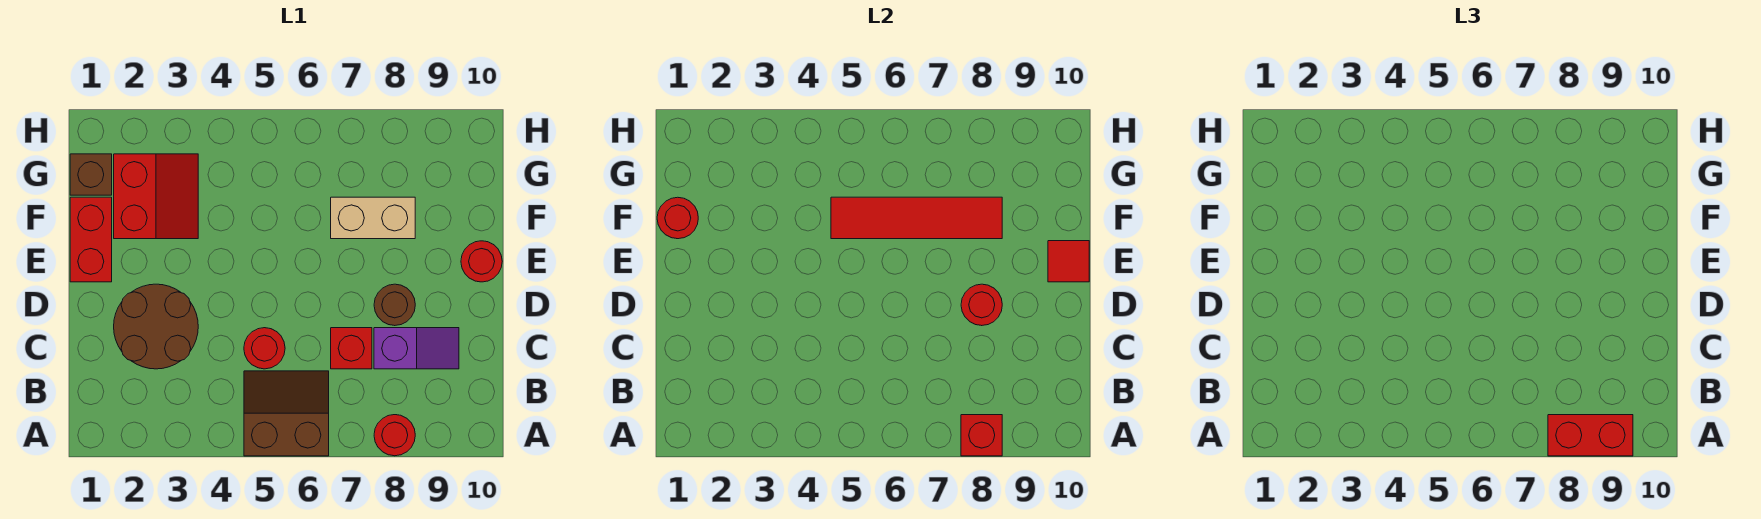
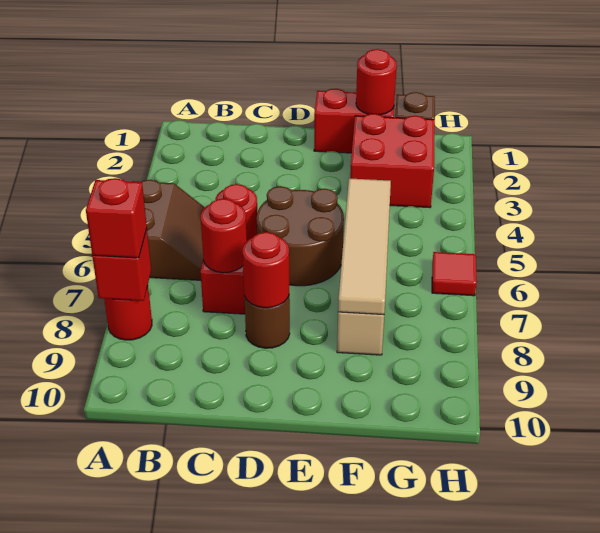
red brick A8:A9 level 3 -> red brick A8 level 3
brown round brick C2:D3 level 1 -> brown round brick D5:E6 level 1
purple slope C8:C9 level 1 top 8 -> none
red round brick E10 level 1 -> red round brick C7 level 2
red tile E10 level 2 -> red tile H6 level 1
red slope F2:G3 level 1 top 2 -> red brick F2:G3 level 1
red tile F5:F8 level 2 -> tan tile F5:F8 level 2

